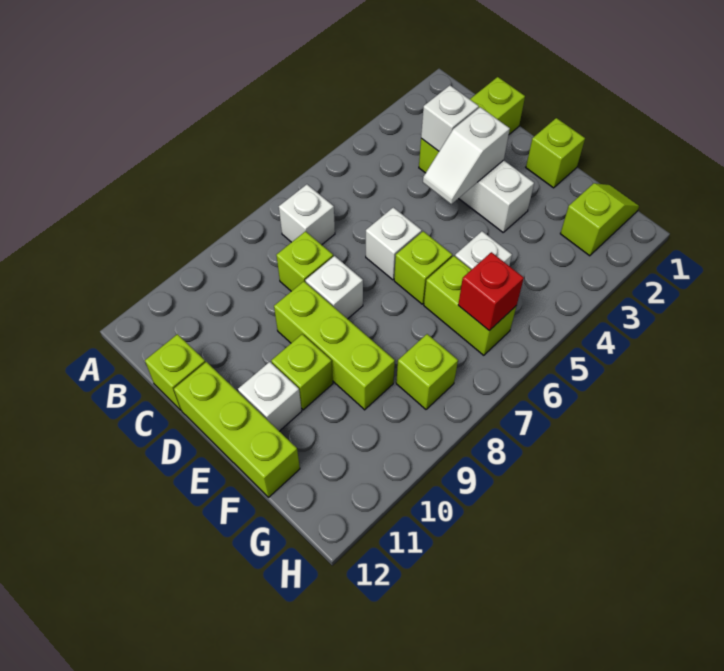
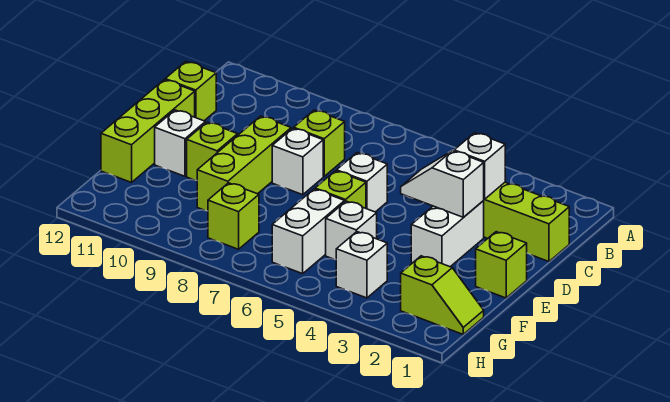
white brick B7 level 1 -> white brick G4 level 1
lime brick F6:G6 level 1 -> white brick F6:G6 level 1
red brick G6 level 2 -> none

